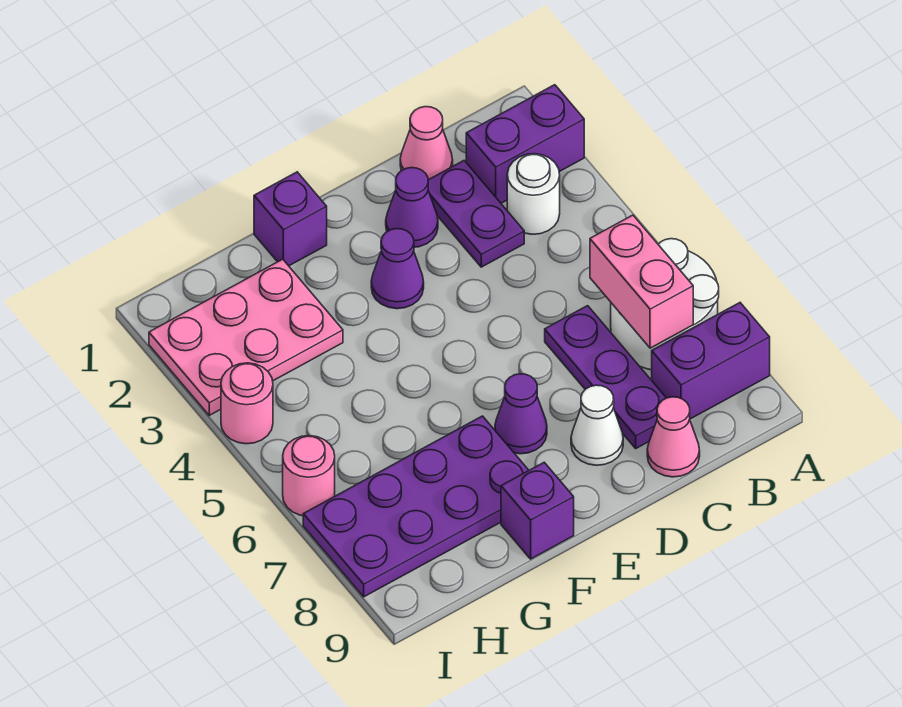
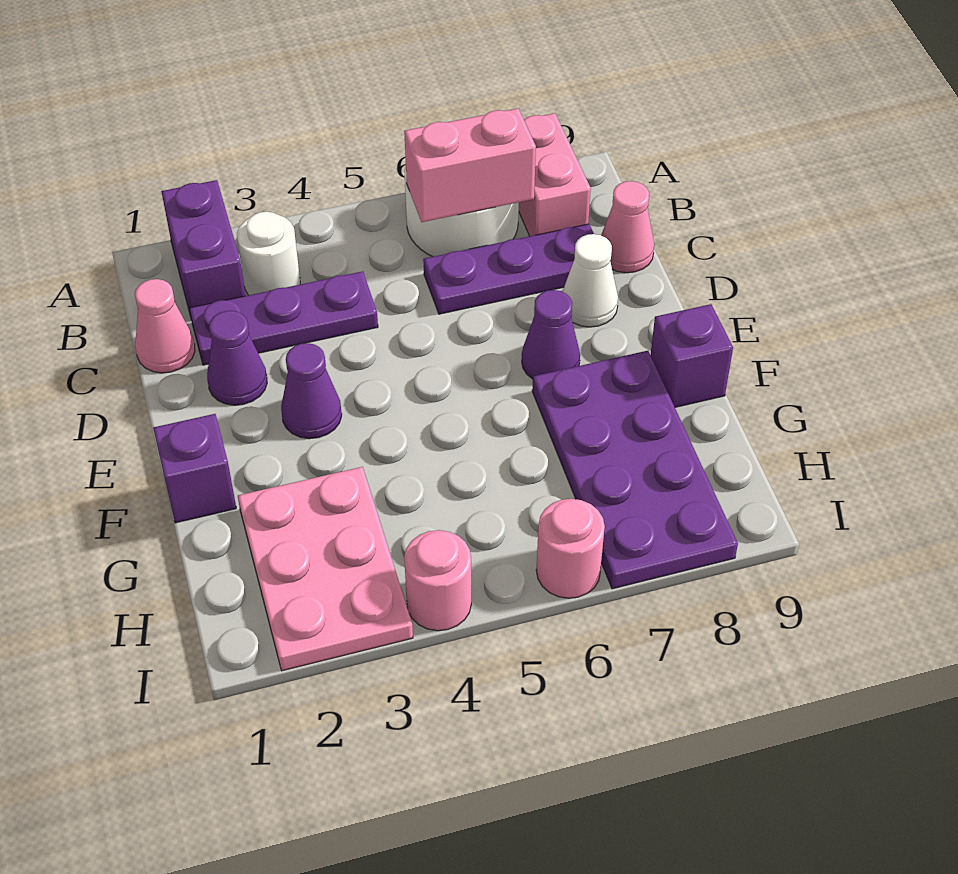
purple brick A8:B8 level 1 -> pink brick A8:B8 level 1
purple plate C2:C3 level 1 -> purple plate C2:C4 level 1

